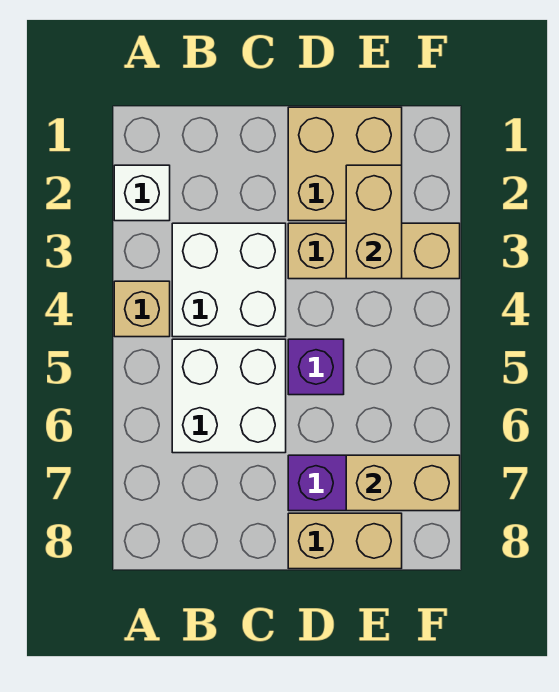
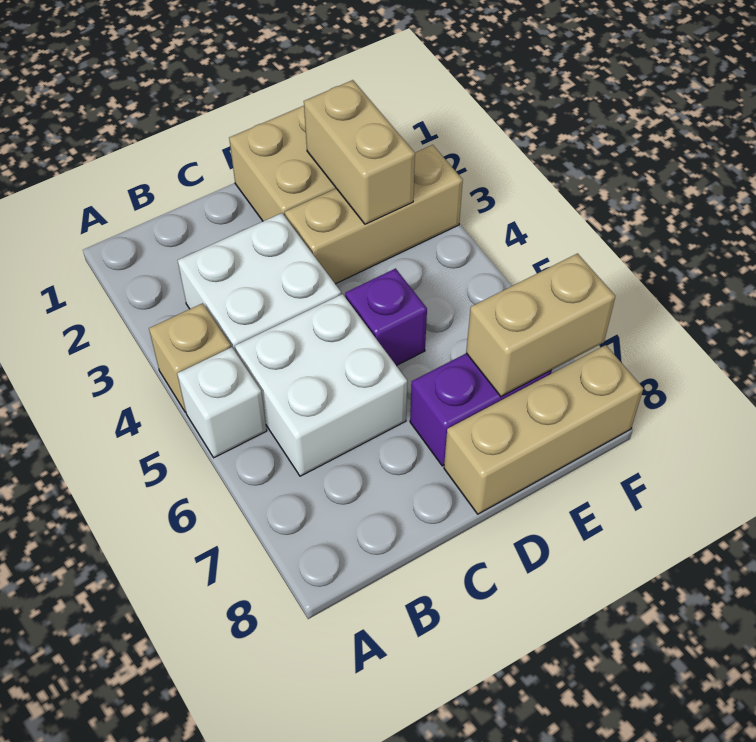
white brick A2 level 1 -> white brick A5 level 1
tan brick D8:E8 level 1 -> tan brick D8:F8 level 1

